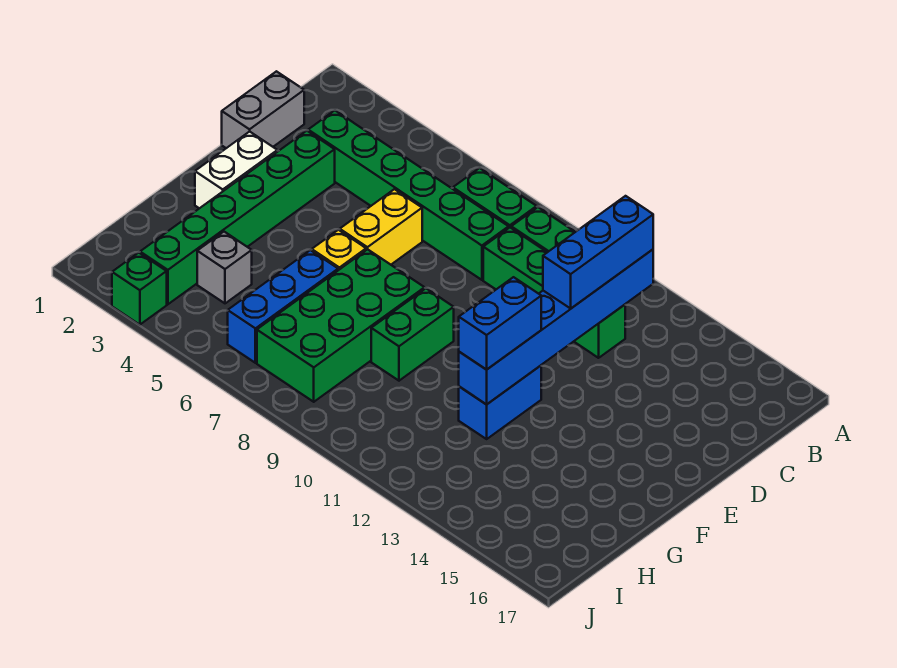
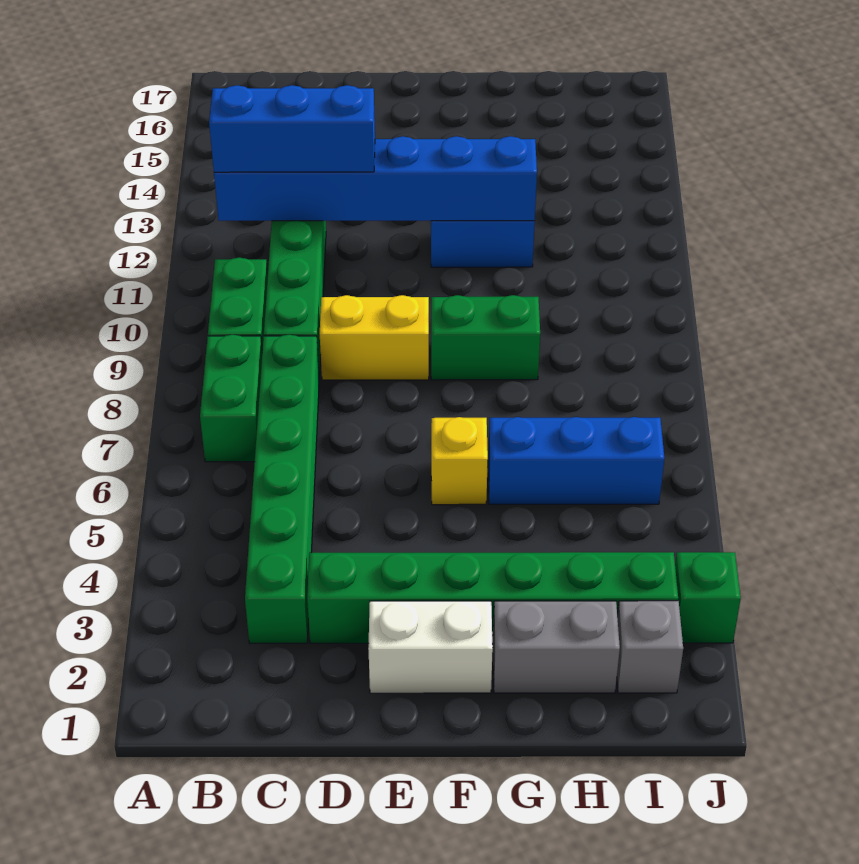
grey brick C1:D1 level 1 -> grey brick G2:H2 level 1
yellow brick D6:E6 level 1 -> yellow brick D9:E9 level 1
green brick F7:I8 level 1 -> none
blue brick F12:G12 level 3 -> none
grey brick H4 level 1 -> grey brick I2 level 1

